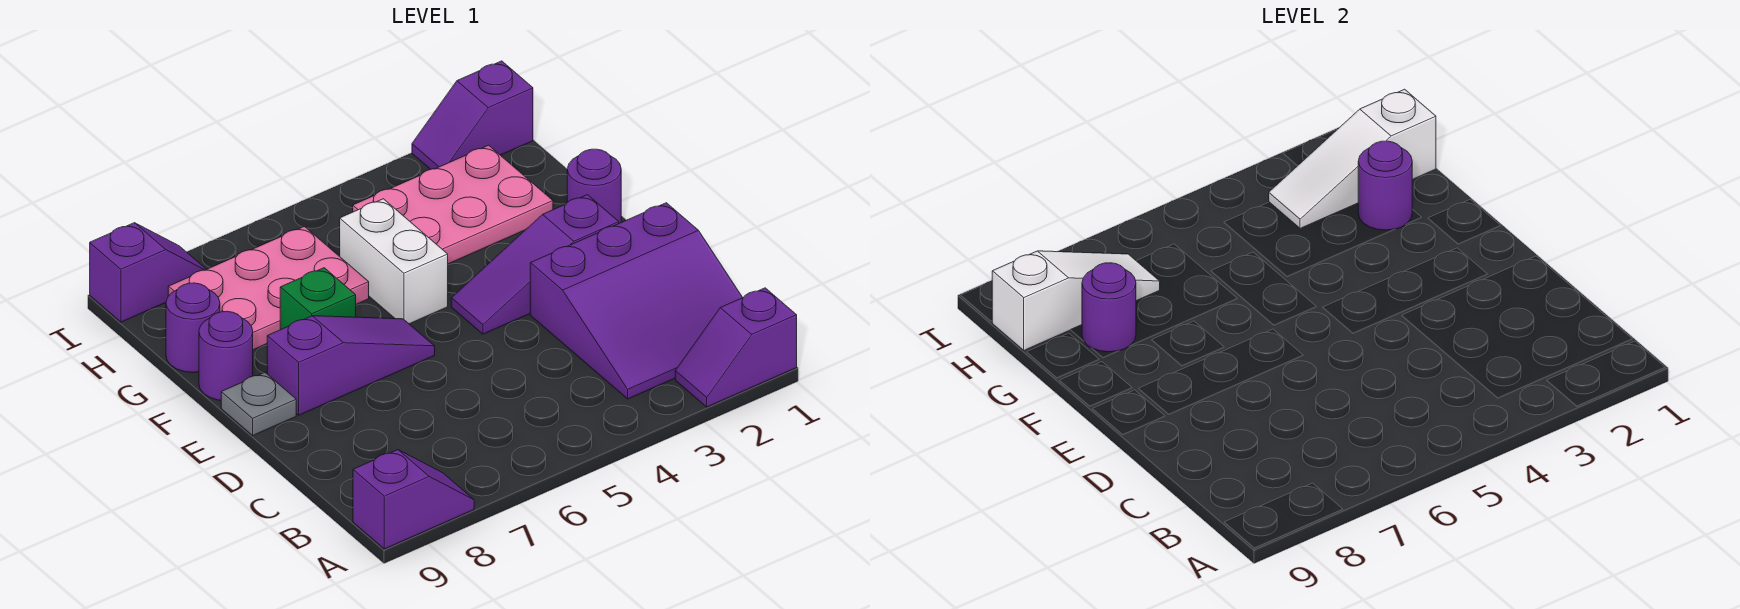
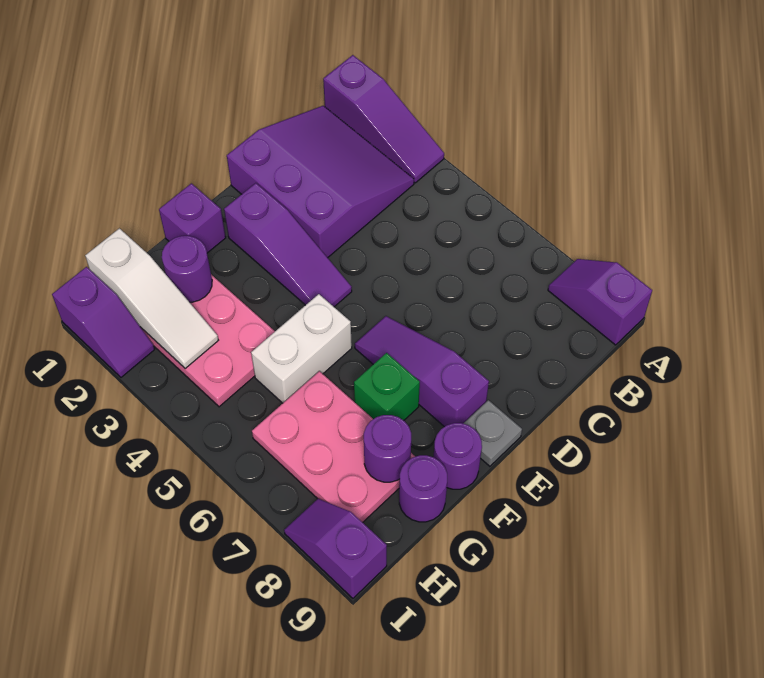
purple slope A1:A2 level 1 top 1 -> purple slope A1:A3 level 1 top 1
purple round brick F1 level 1 -> purple brick F1 level 1
white slope H7:H9 level 2 top 9 -> none

